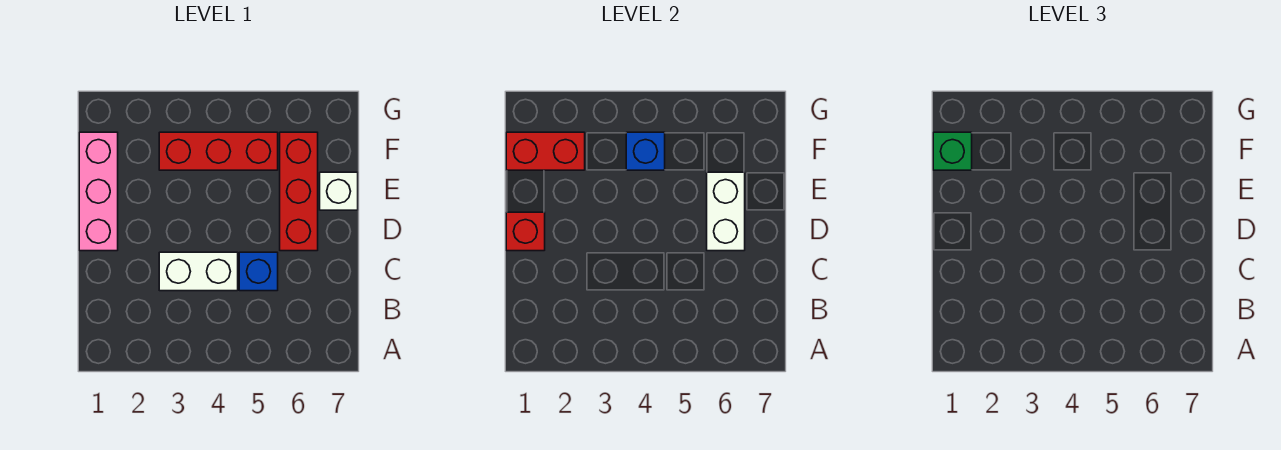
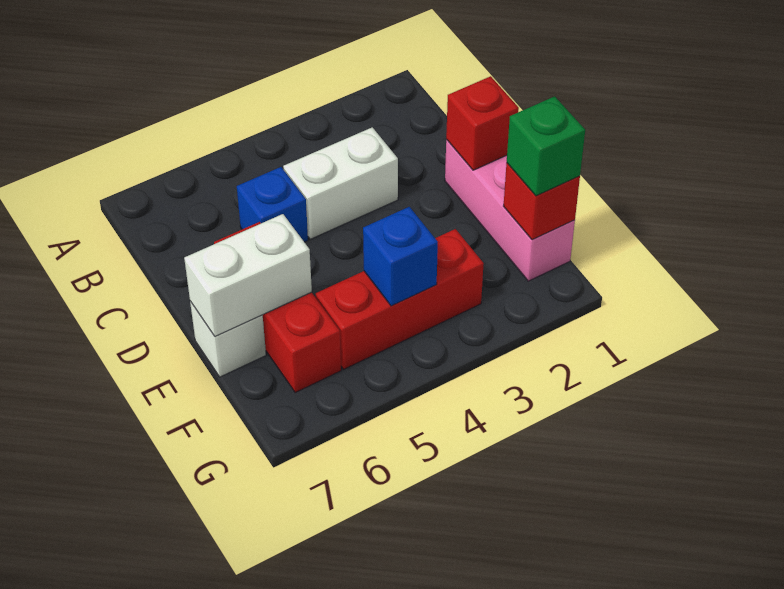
white brick D6:E6 level 2 -> white brick E6:E7 level 2
red brick F1:F2 level 2 -> red brick F1 level 2

